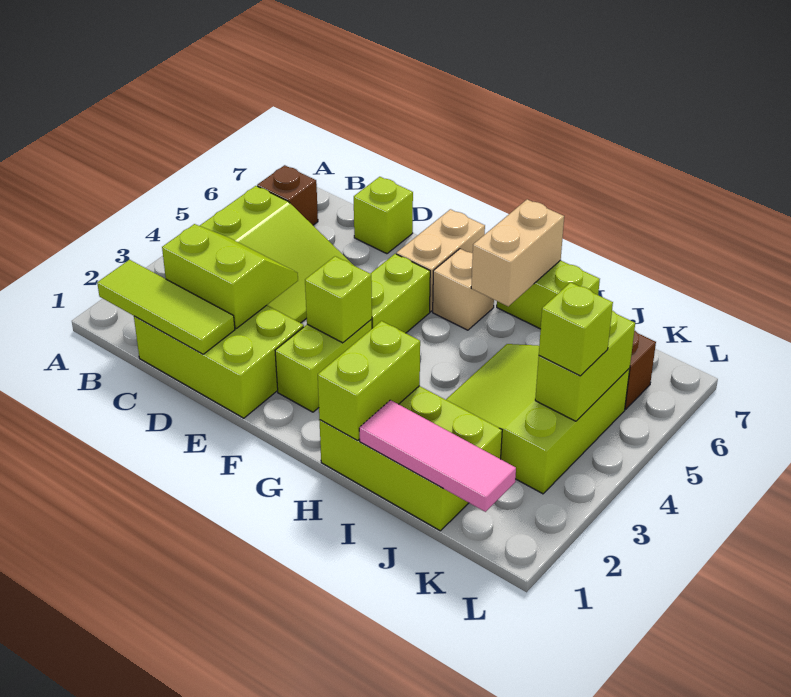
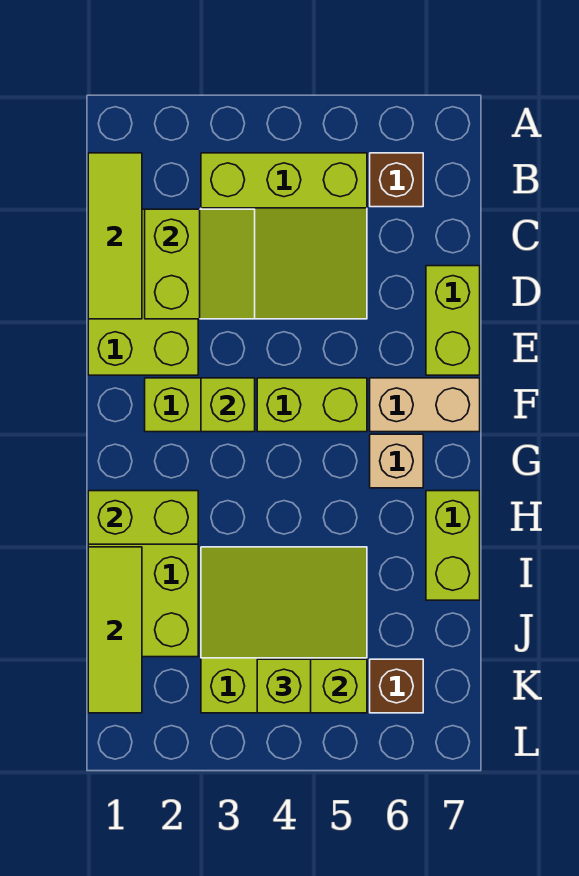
lime brick D7 level 1 -> lime brick D7:E7 level 1
tan brick H6:H7 level 2 -> none
pink tile I1:K1 level 2 -> lime tile I1:K1 level 2

